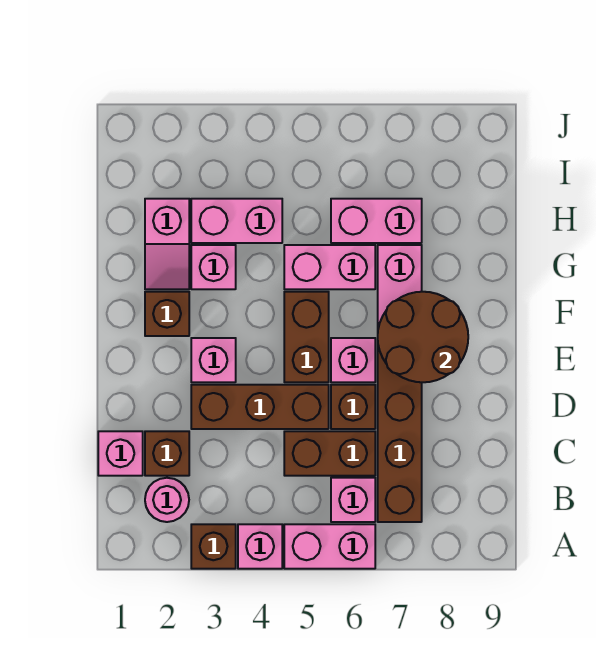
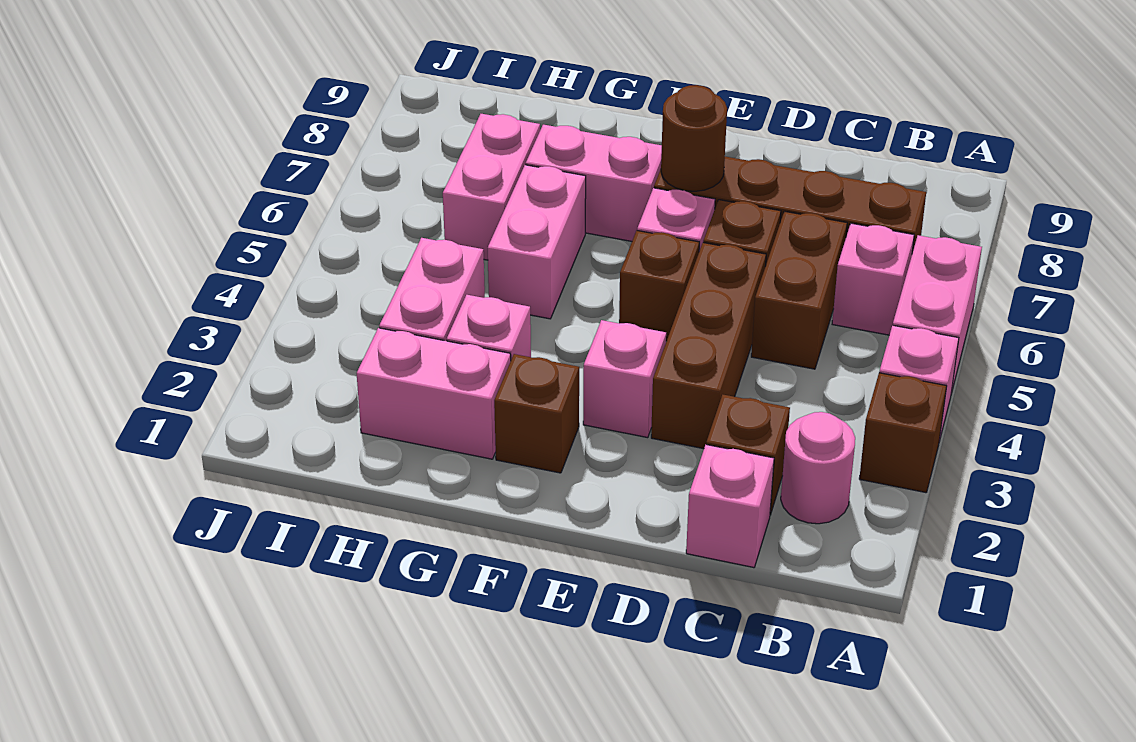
brown brick E5:F5 level 1 -> brown brick E5 level 1
brown round brick E7:F8 level 2 -> brown round brick E7 level 2
pink slope G2:H2 level 1 top H -> pink brick G2:H2 level 1

